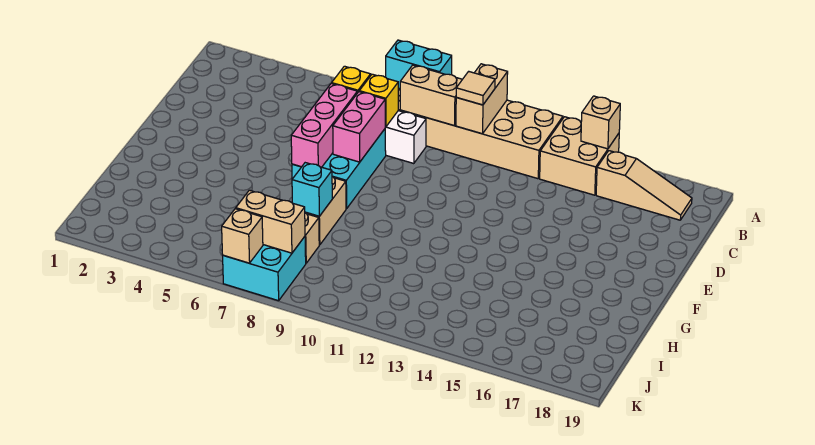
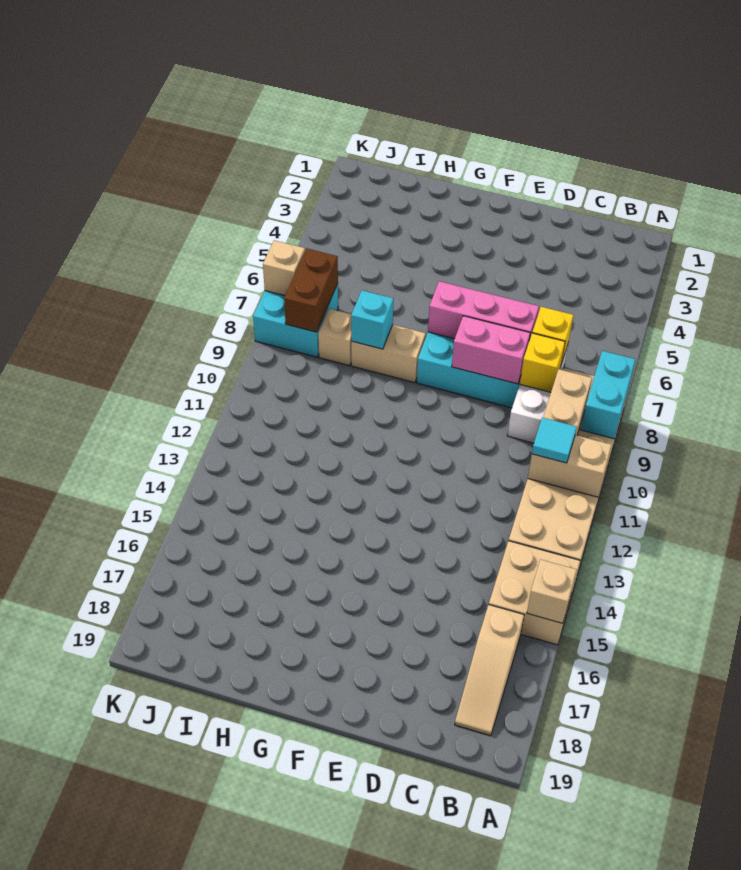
tan tile B11 level 3 -> cyan tile B11 level 3
tan brick J7:J8 level 2 -> brown brick J7:J8 level 2

